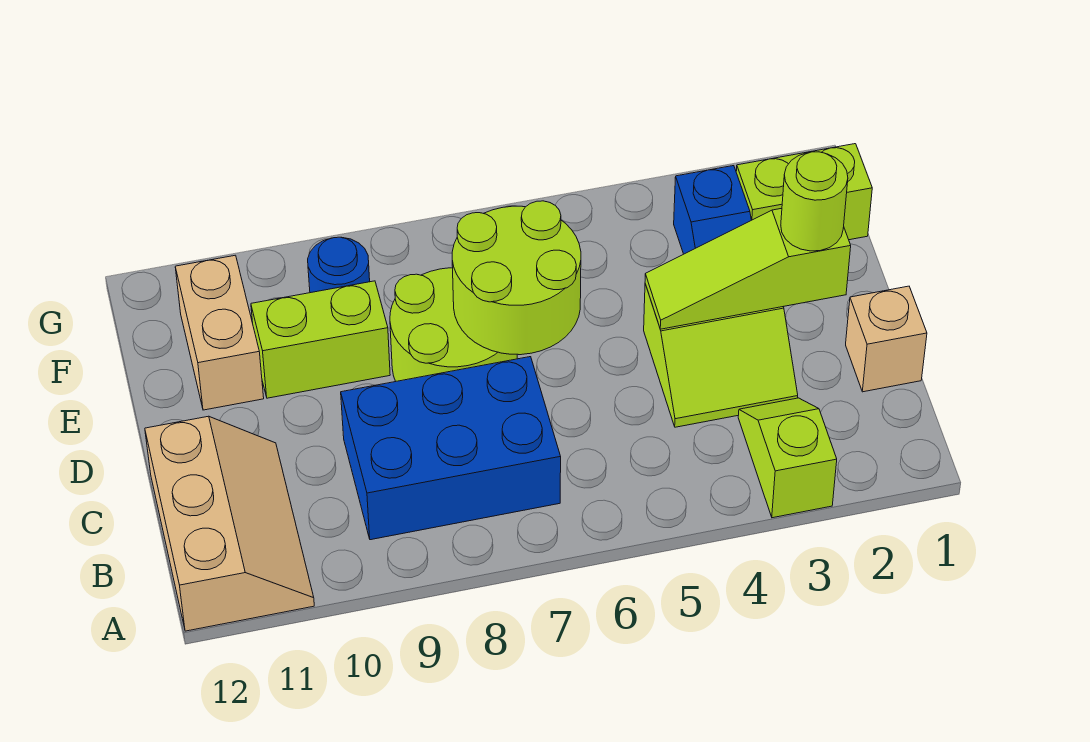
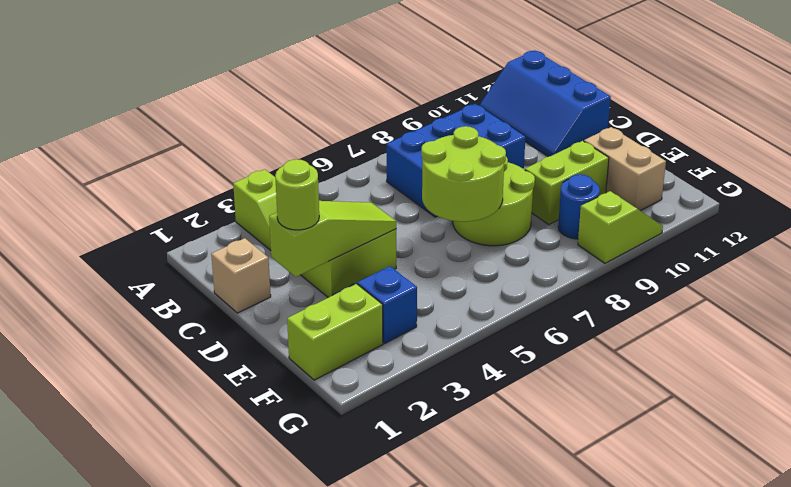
tan slope A11:C12 level 1 top 12 -> blue slope A11:C12 level 1 top 12
none -> lime slope G9:G10 level 1 top 9

